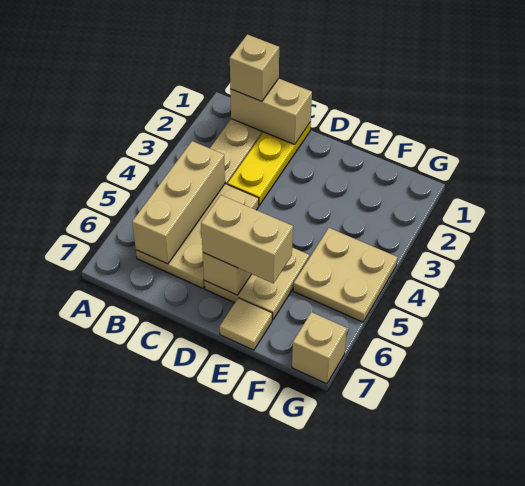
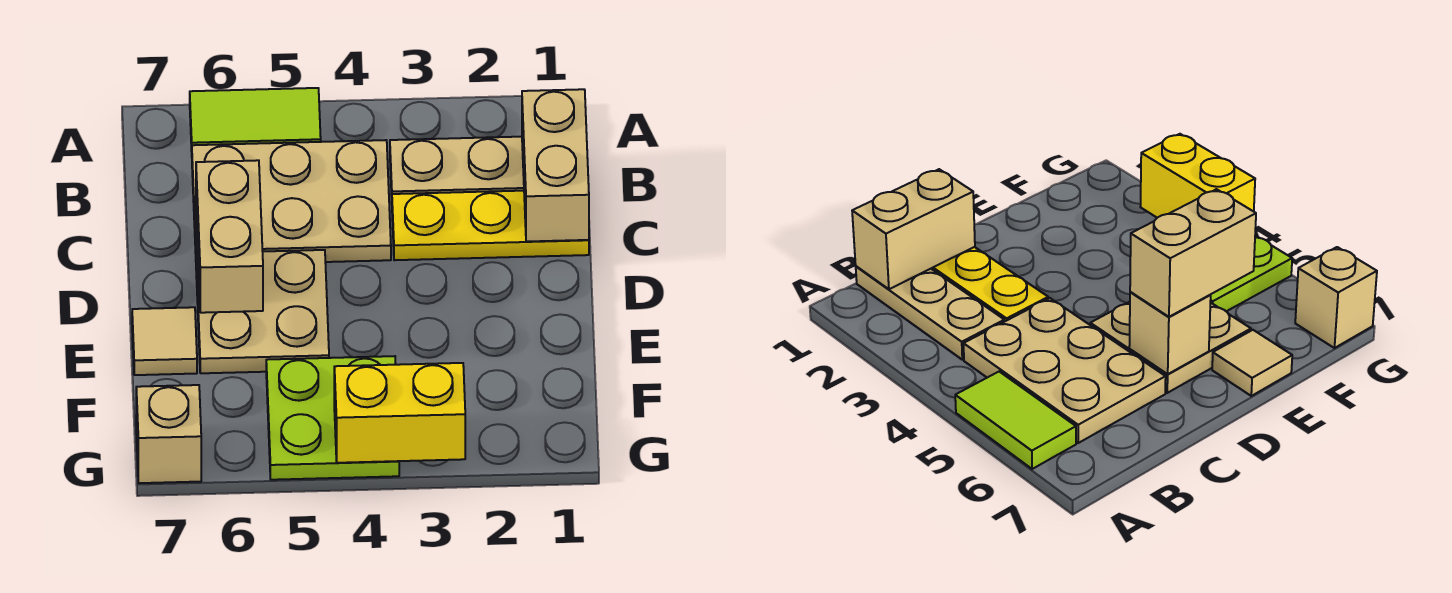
none -> lime tile A5:A6 level 1
tan brick B1 level 3 -> none
tan brick B4:B6 level 2 -> none
tan plate F4:G5 level 1 -> lime plate F4:G5 level 1
none -> yellow brick G3:G4 level 2

